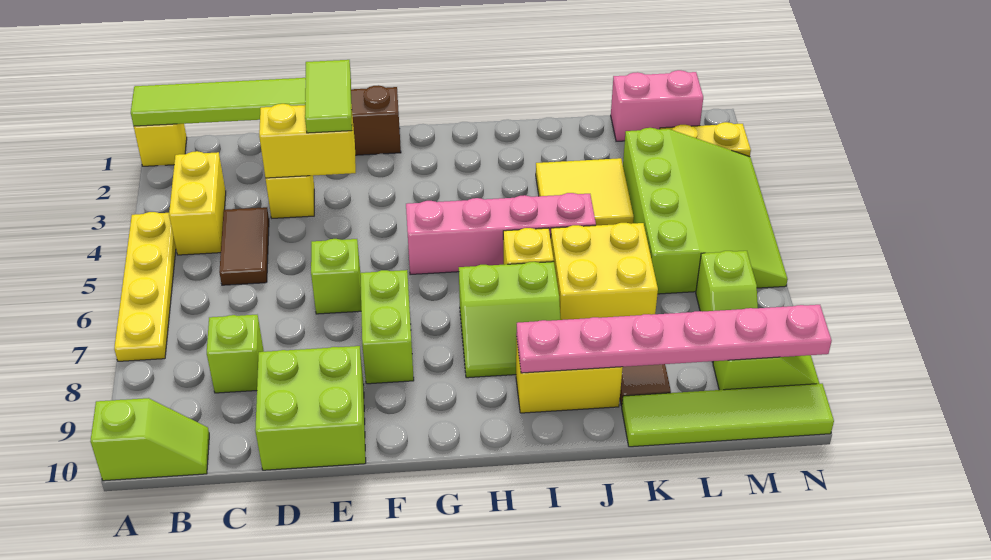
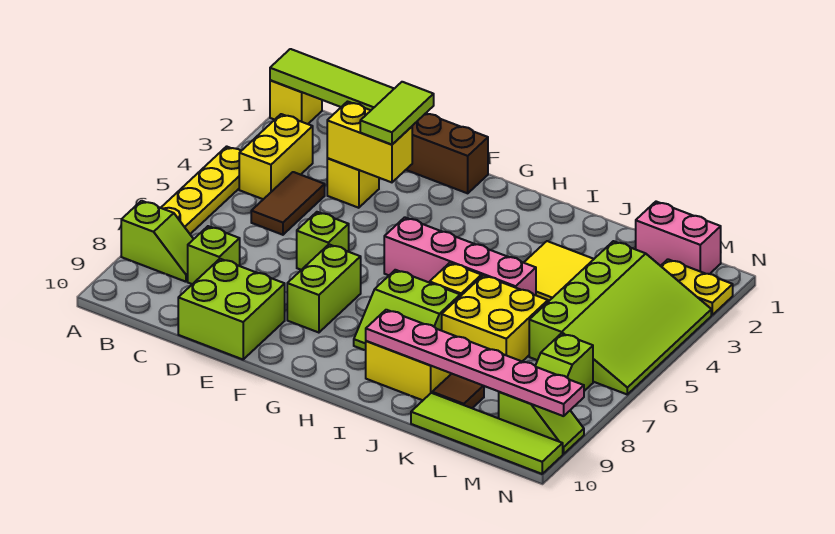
lime slope A10:B10 level 1 top A -> lime slope A8:B8 level 1 top A

